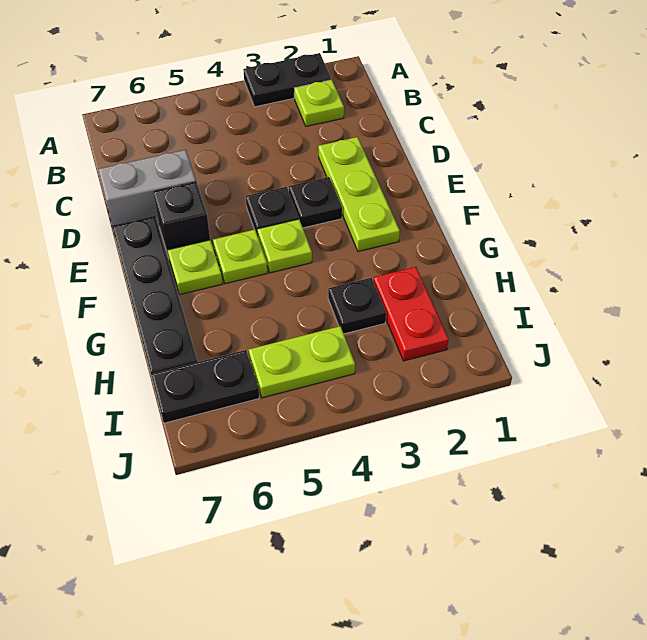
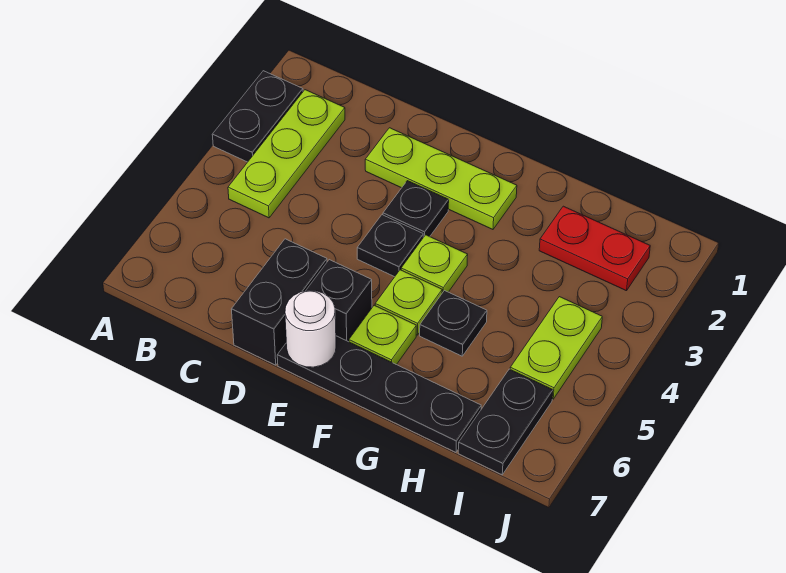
lime plate B2 level 1 -> lime plate B2:B4 level 1
grey brick D6:D7 level 1 -> black brick D6:D7 level 1
none -> white round brick E7 level 2
black plate H3 level 1 -> black plate G5 level 1

